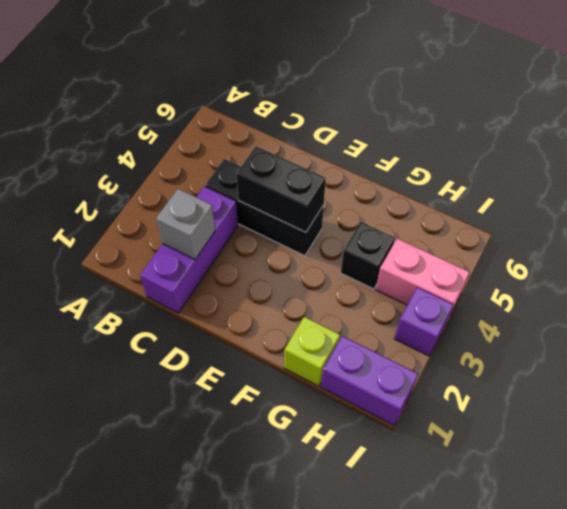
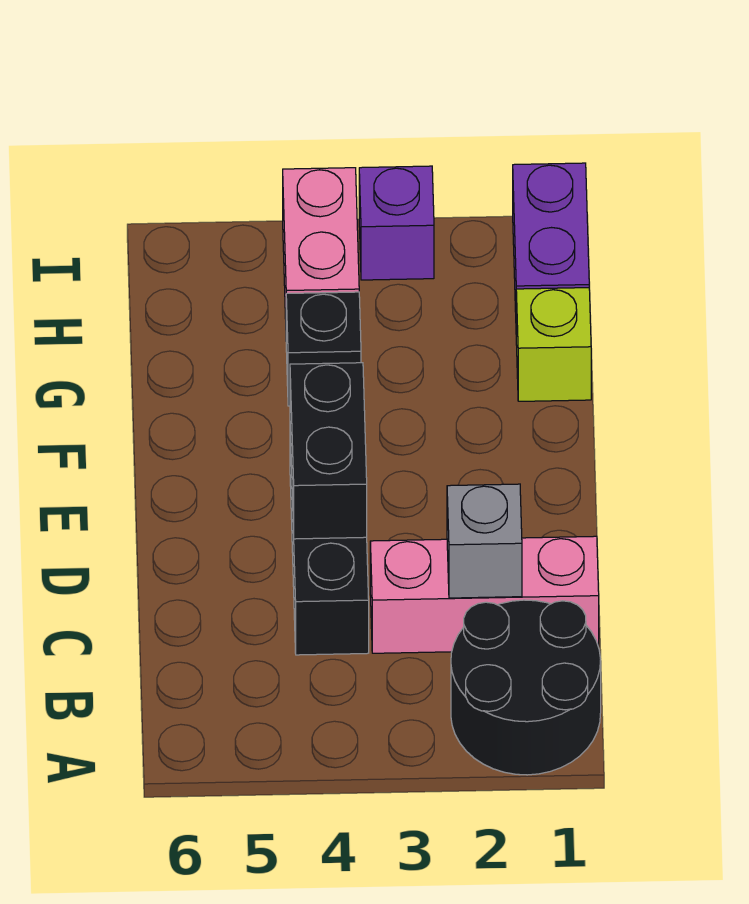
none -> black round brick A1:B2 level 1
purple brick C1:C3 level 1 -> pink brick C1:C3 level 1

